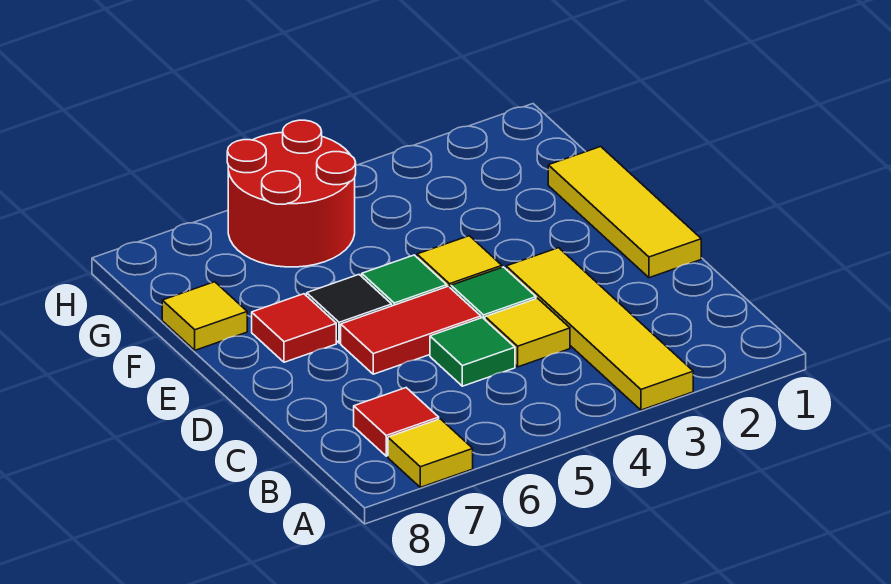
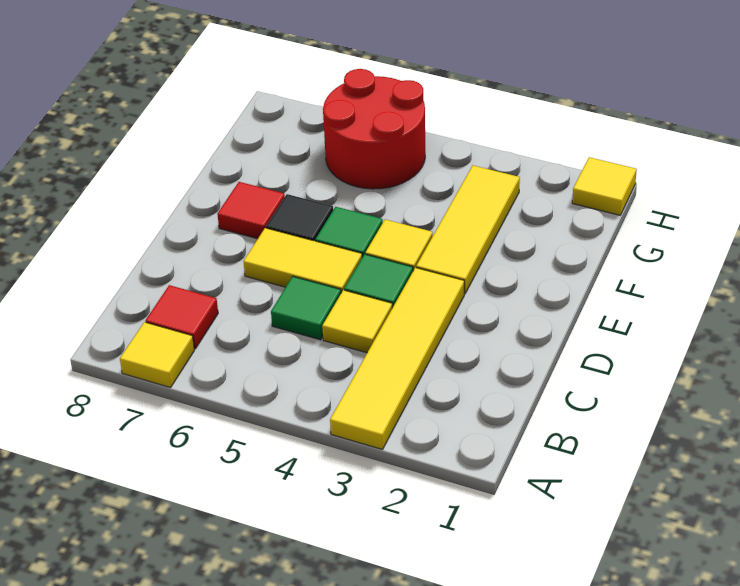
yellow tile D1:F1 level 1 -> yellow tile E3:G3 level 1
red tile D5:D6 level 1 -> yellow tile D5:D6 level 1
yellow tile F8 level 1 -> yellow tile H1 level 1

